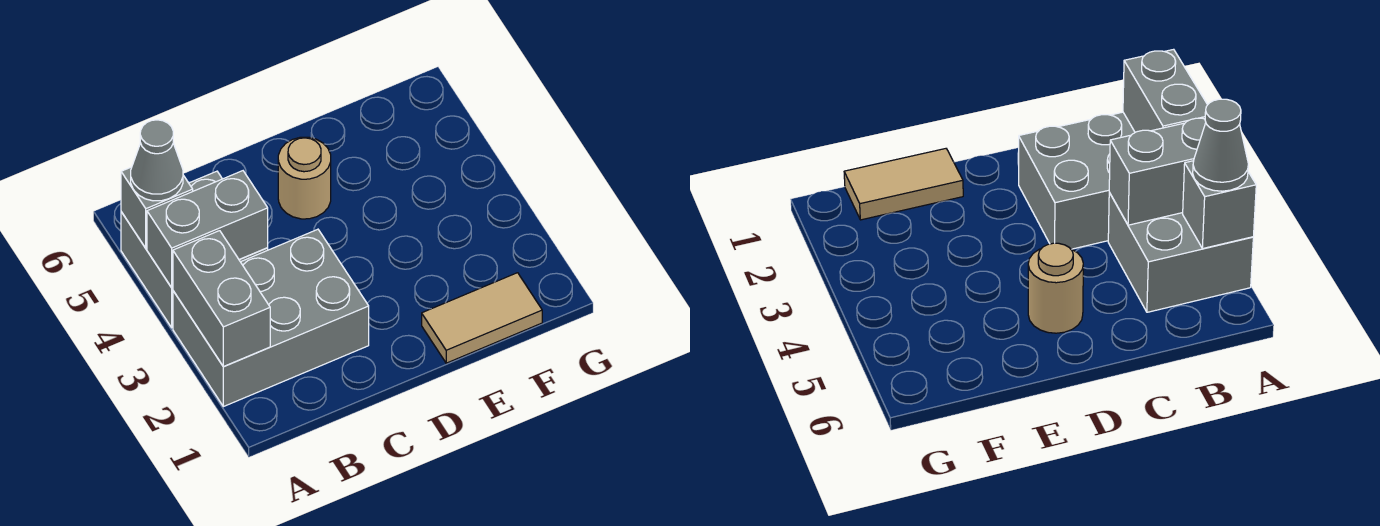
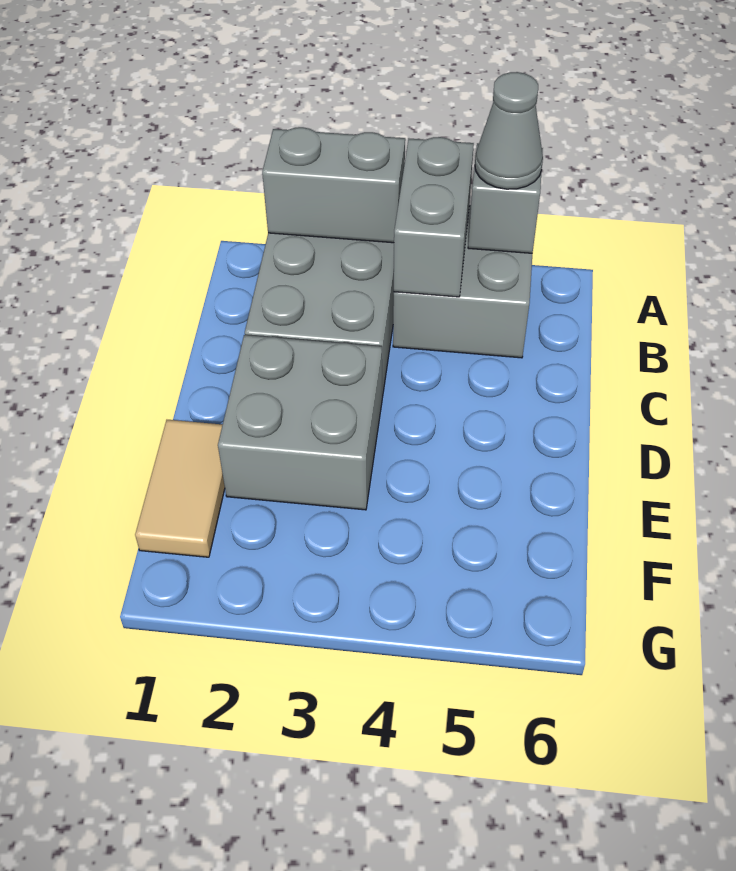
none -> grey brick D2:E3 level 1
tan round brick D5 level 1 -> none

